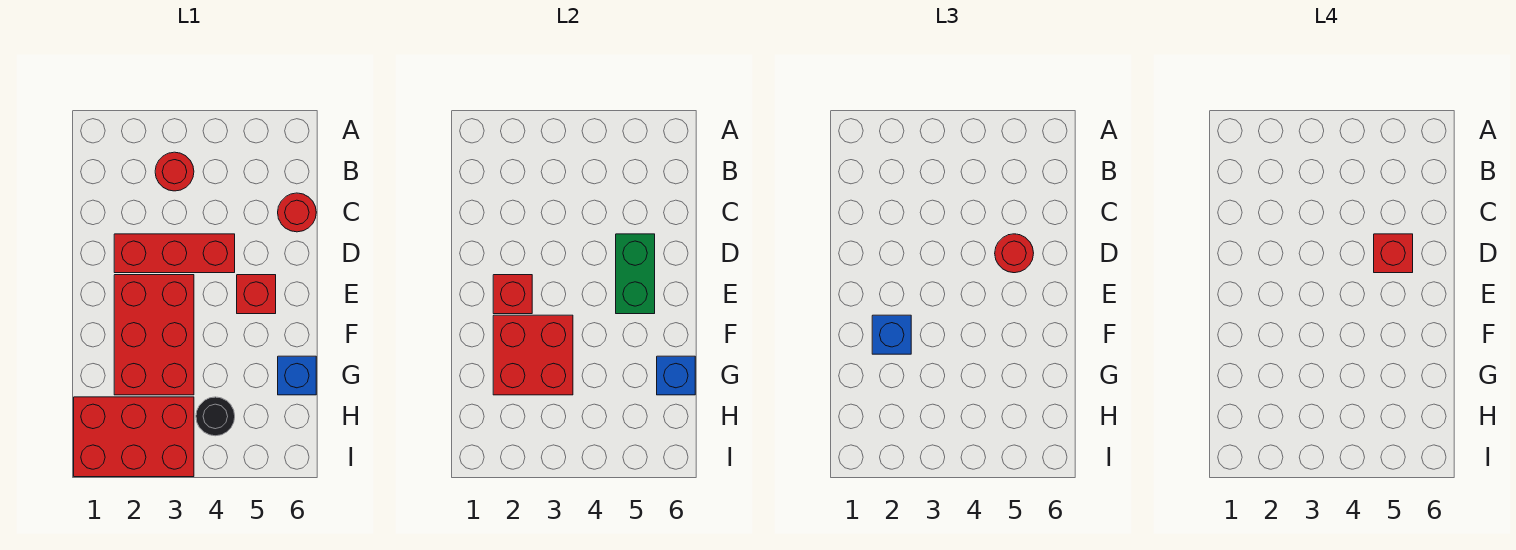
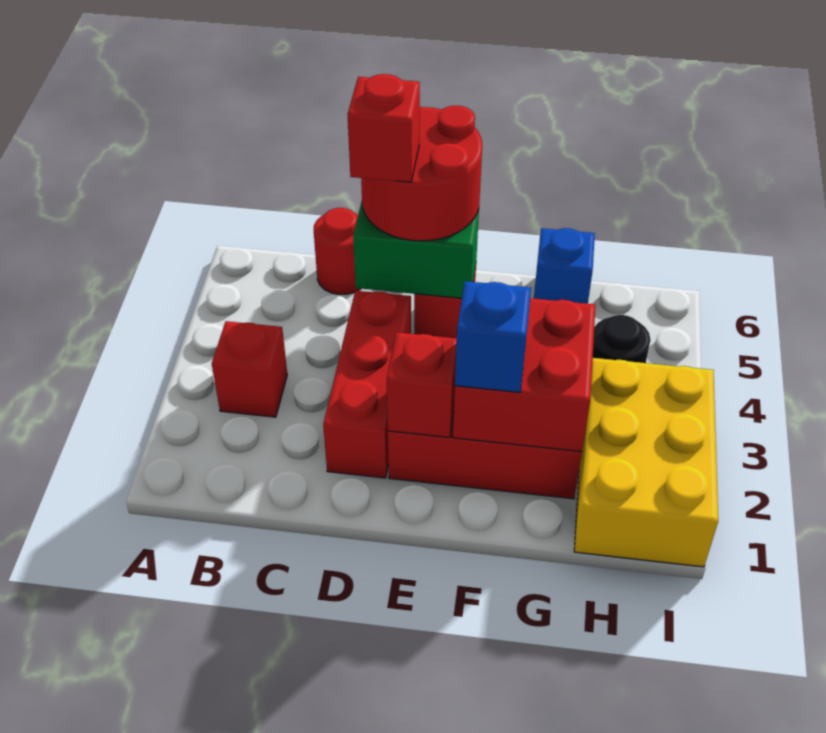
red round brick B3 level 1 -> red brick B3 level 1
red round brick D5 level 3 -> red round brick D5:E6 level 3
blue brick G6 level 2 -> none
red brick H1:I3 level 1 -> yellow brick H1:I3 level 1

